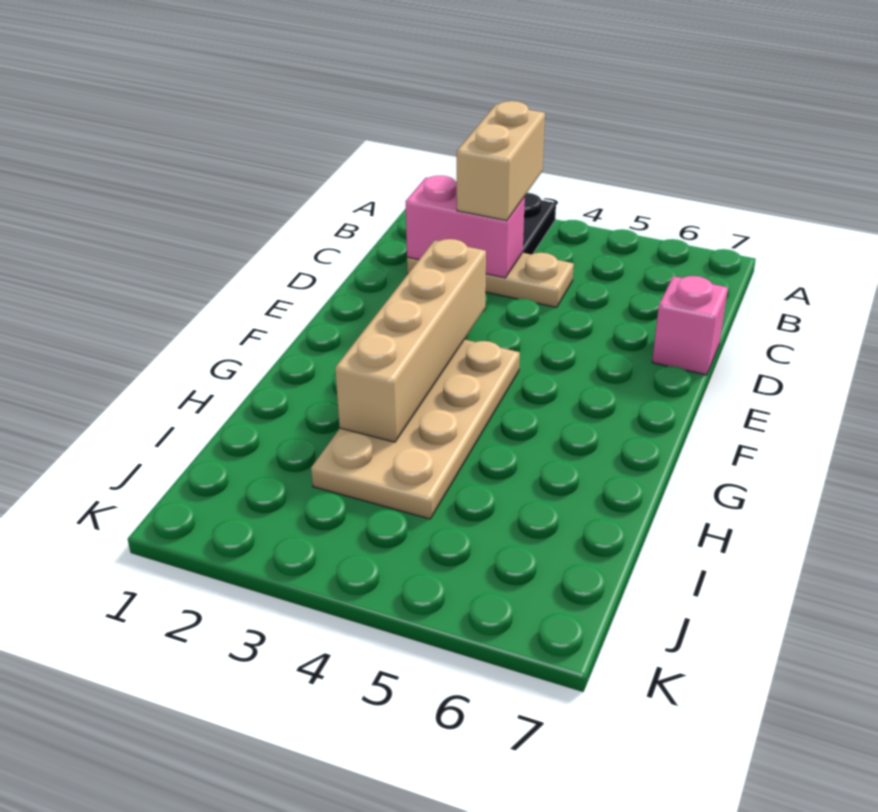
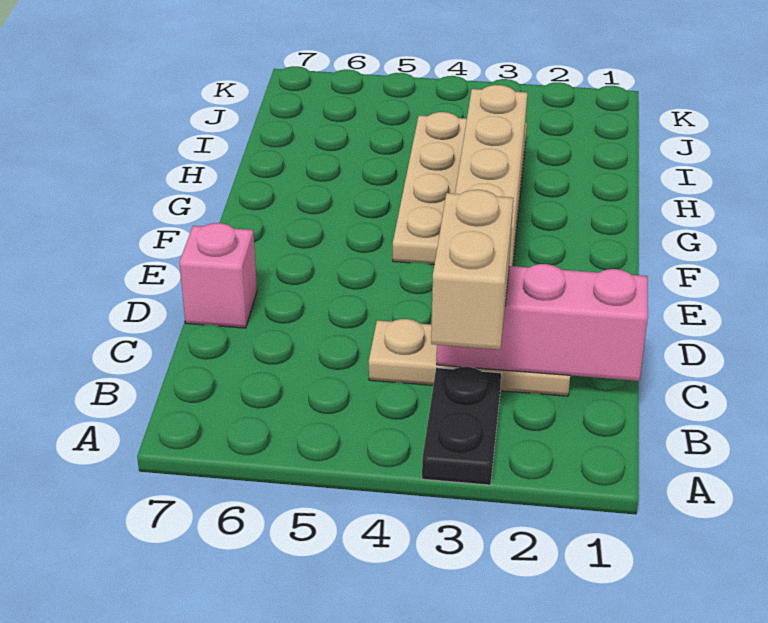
pink brick C2:C3 level 2 -> pink brick C1:C3 level 2

